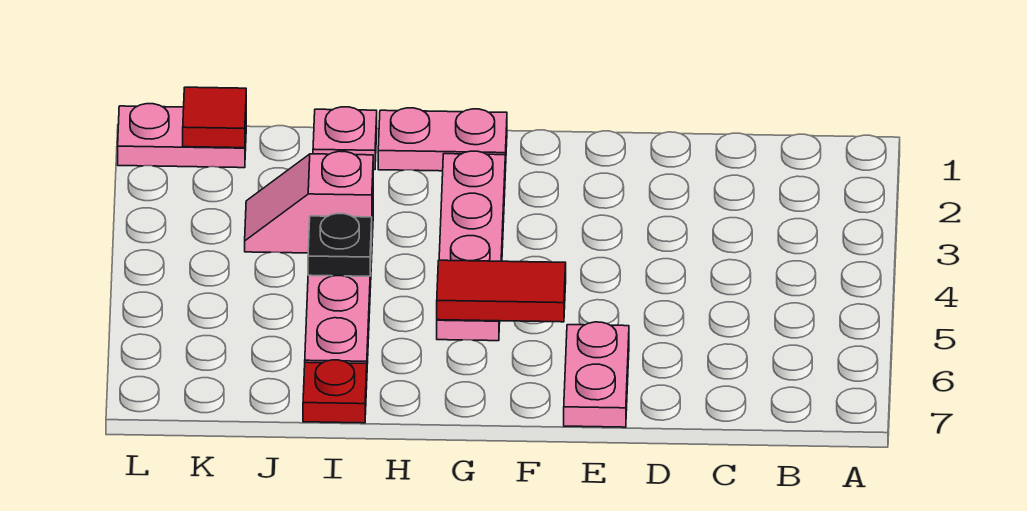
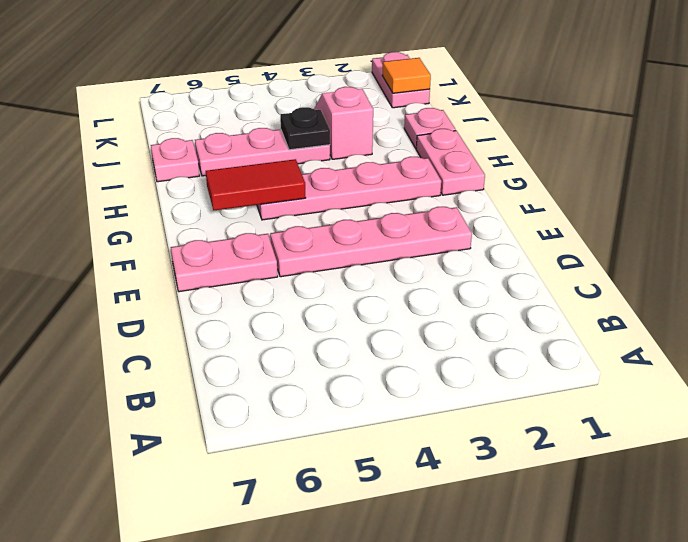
none -> pink plate E2:E5 level 1
red tile F5:G5 level 2 -> red tile G5:G6 level 2
red plate I7 level 1 -> pink plate I7 level 1
red tile K1 level 2 -> orange tile K1 level 2

